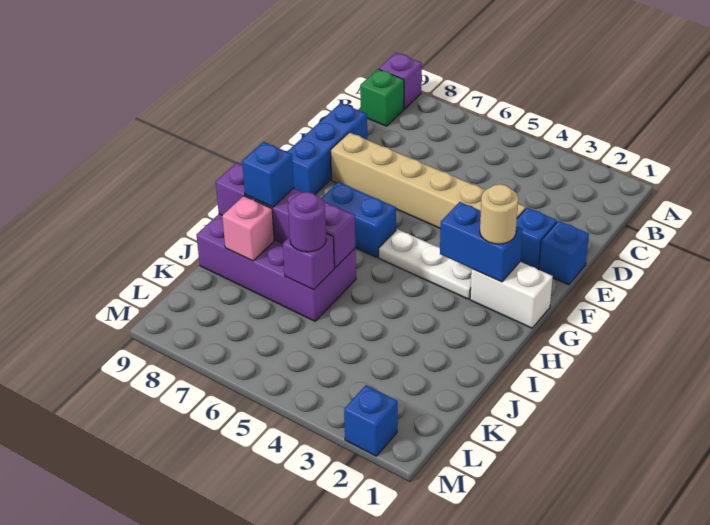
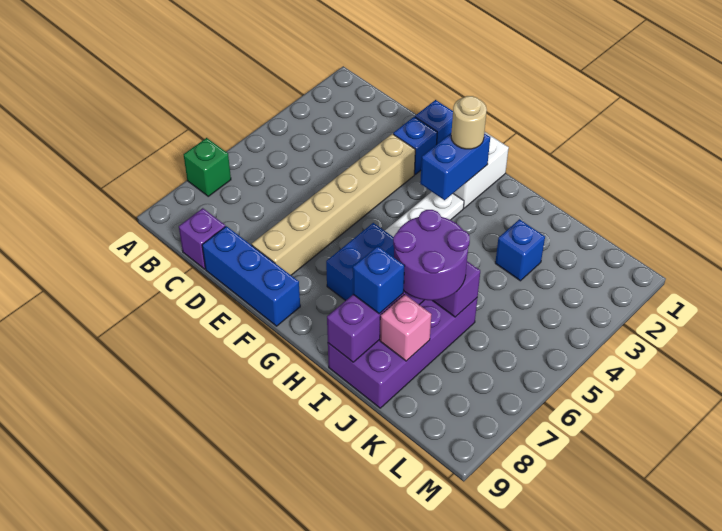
purple brick A9 level 1 -> purple brick C9 level 1
green brick B9 level 1 -> green brick A7 level 1
purple round brick J6 level 3 -> purple round brick I6:J7 level 3
blue brick M2 level 1 -> blue brick J3 level 1

